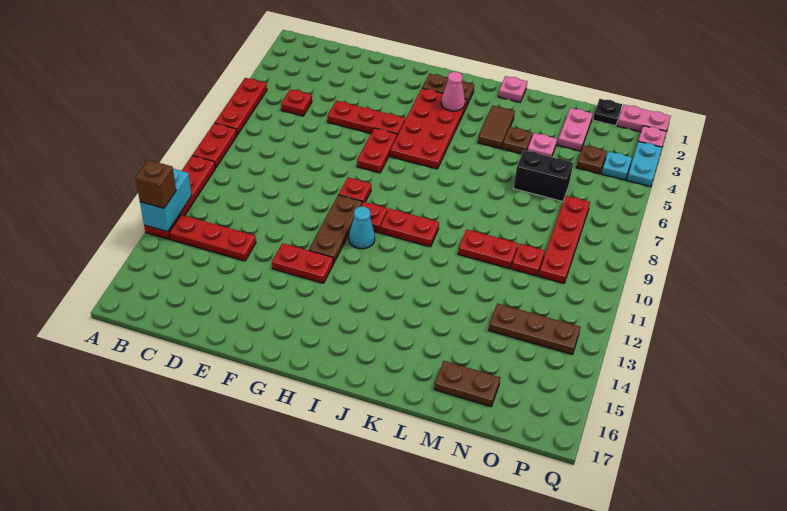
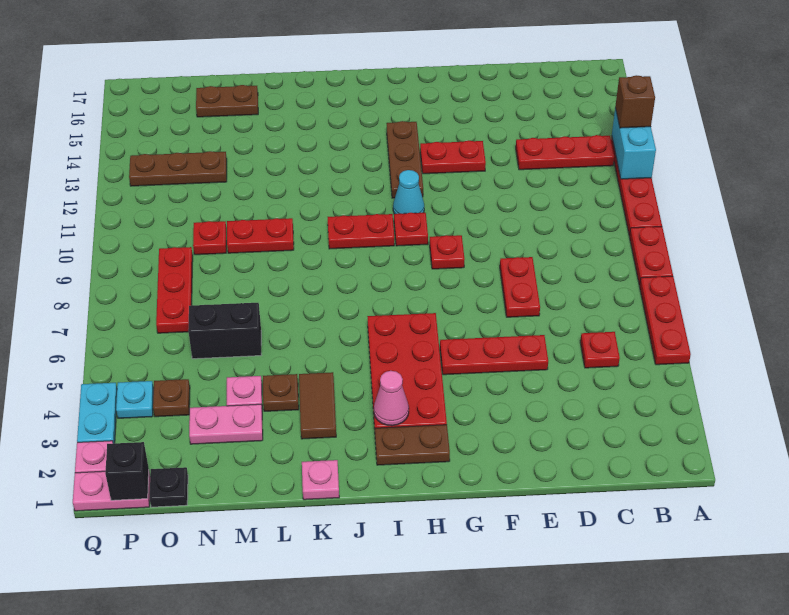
red plate G6:G7 level 1 -> red plate E7:E8 level 1
brown plate G10:G12 level 1 -> brown plate H12:H14 level 1
pink plate N2:N3 level 1 -> pink plate M3:N3 level 1
red plate O7:O10 level 1 -> red plate O7:O9 level 1
none -> black brick P1 level 2

